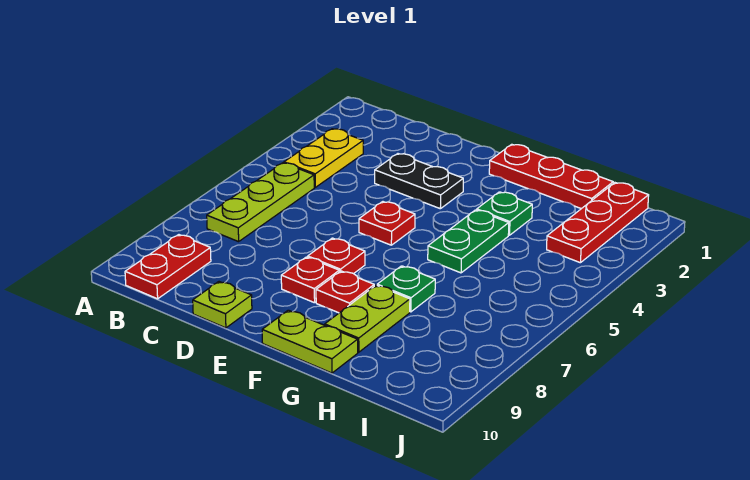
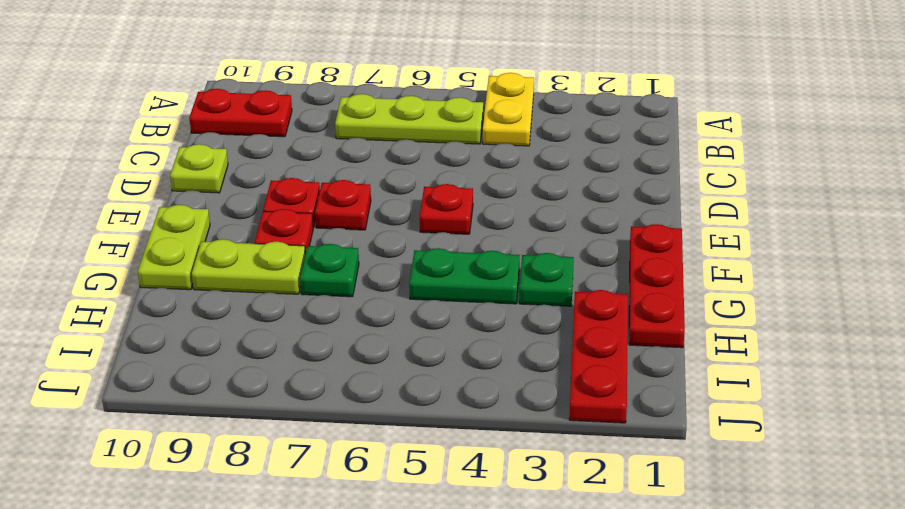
yellow plate B3:B4 level 1 -> yellow plate A4:B4 level 1
black plate D3:E3 level 1 -> none
red plate I1:I3 level 1 -> red plate H2:J2 level 1

